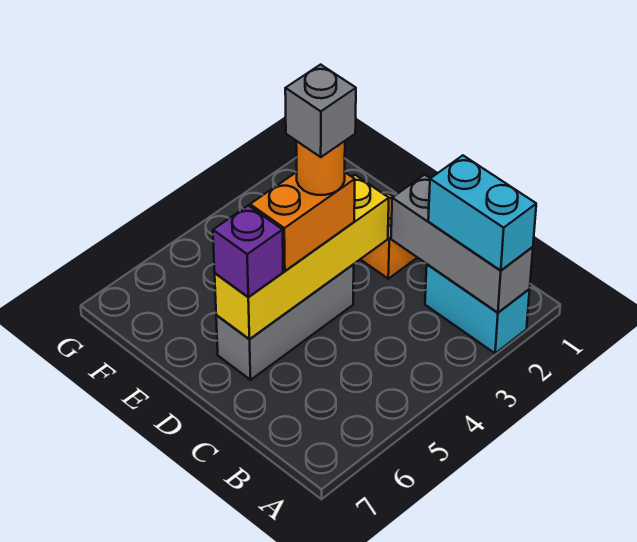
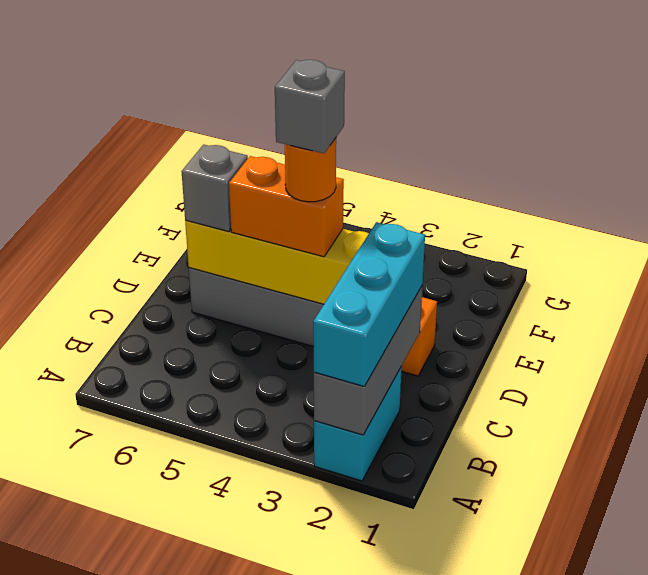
cyan brick A2:B2 level 3 -> cyan brick A2:C2 level 3
purple brick D6 level 3 -> grey brick D6 level 3

